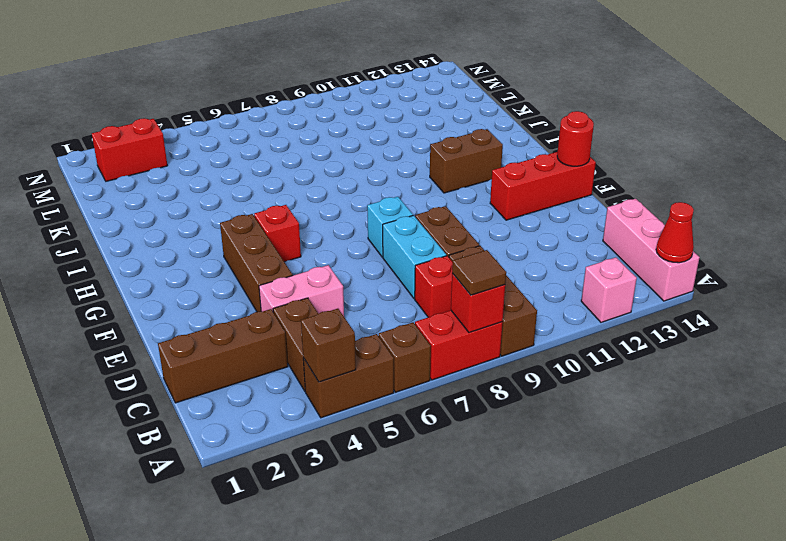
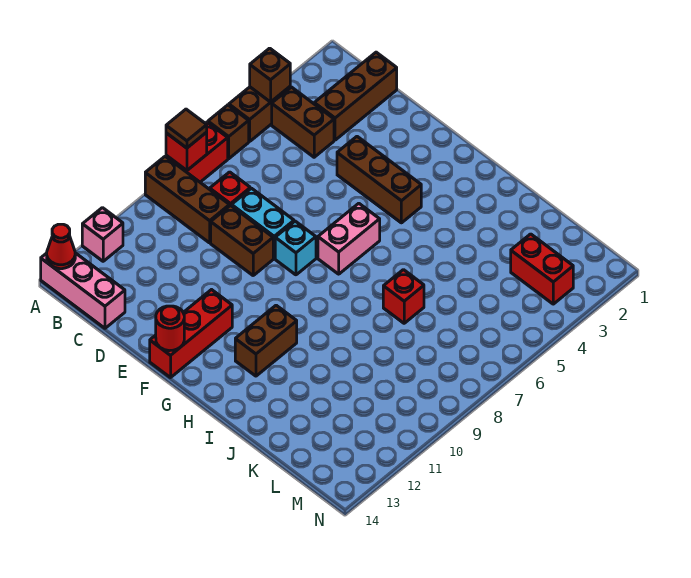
pink brick D4:D5 level 1 -> pink brick G6:G7 level 1
red brick G5 level 1 -> red brick J7 level 1
red brick M2:M3 level 1 -> red brick L3:M3 level 1

